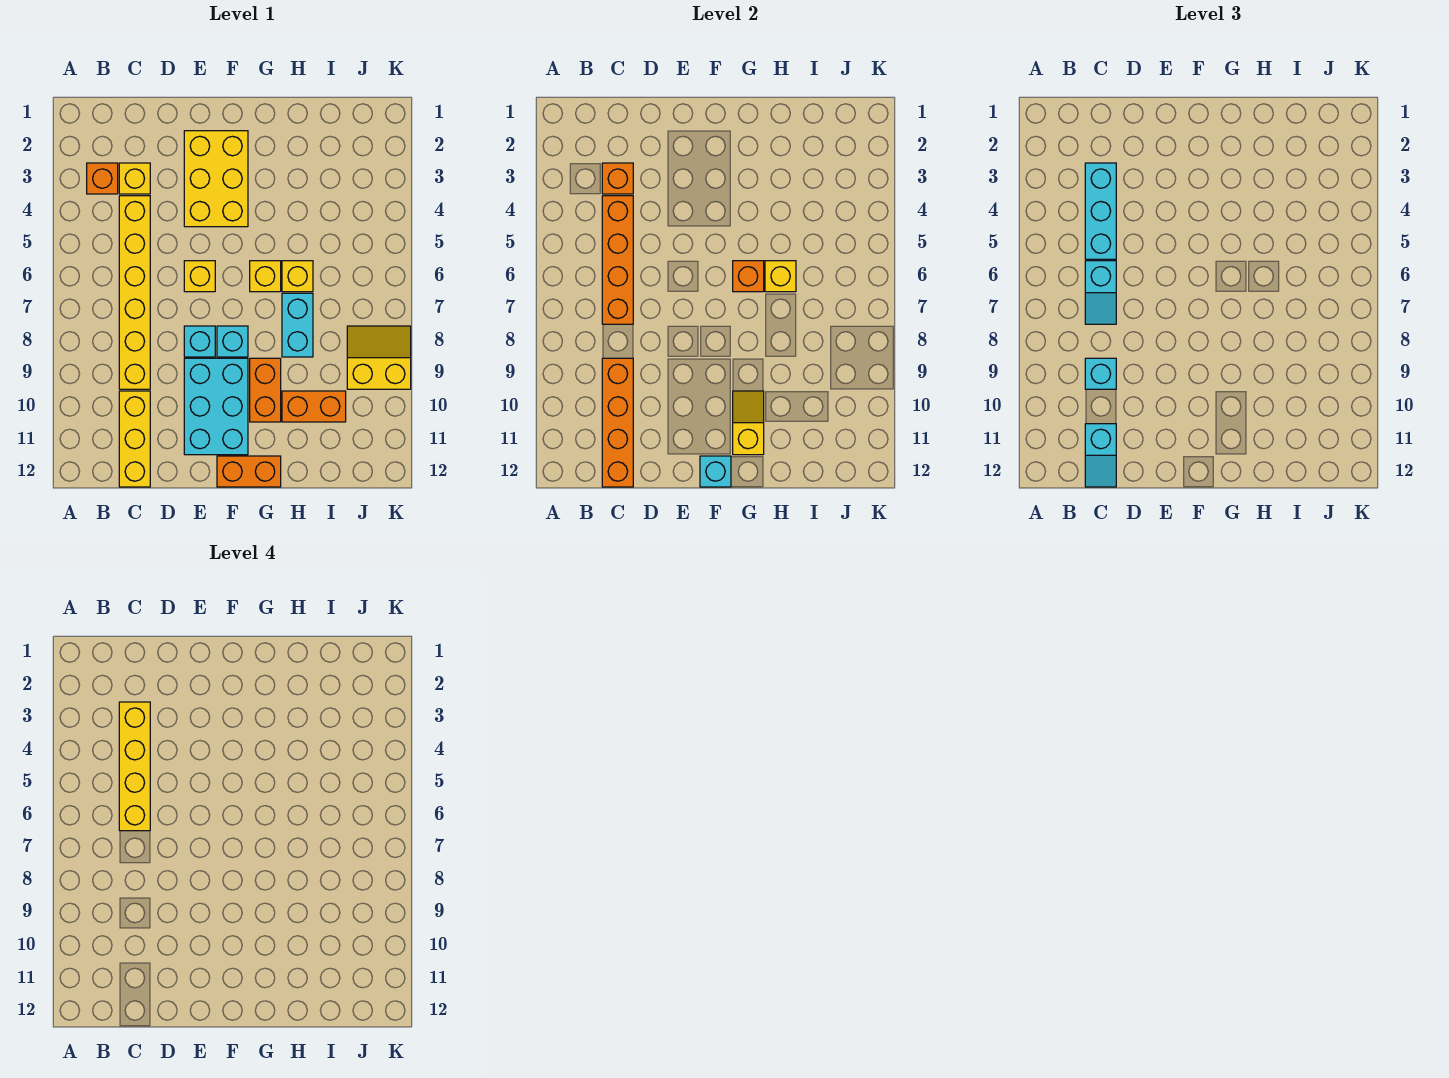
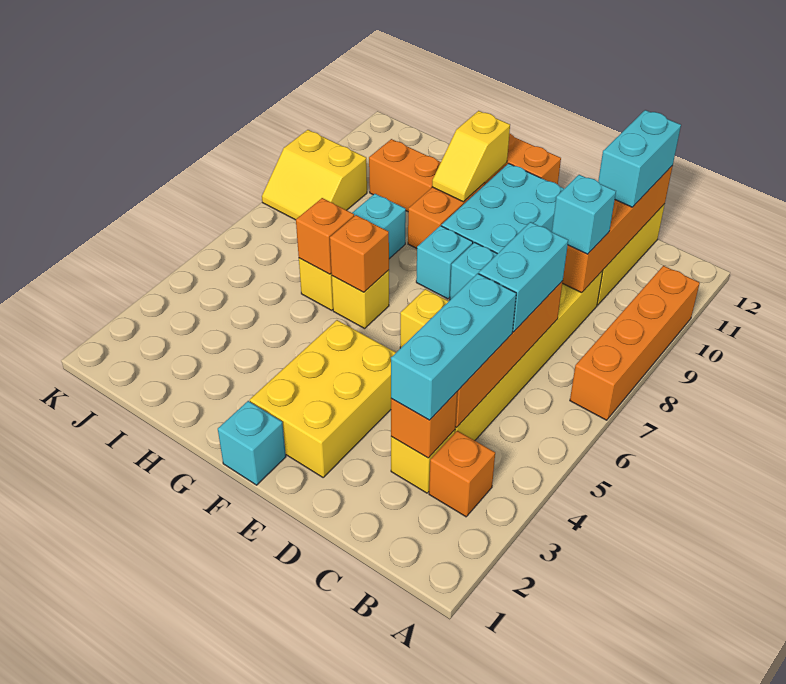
none -> orange brick A7:A10 level 1
yellow brick C3:C6 level 4 -> none
cyan slope C6:C7 level 3 top 6 -> cyan brick C6:C7 level 3
cyan slope C11:C12 level 3 top 11 -> cyan brick C11:C12 level 3
cyan brick F12 level 2 -> cyan brick F1 level 1
yellow brick H6 level 2 -> orange brick H6 level 2

